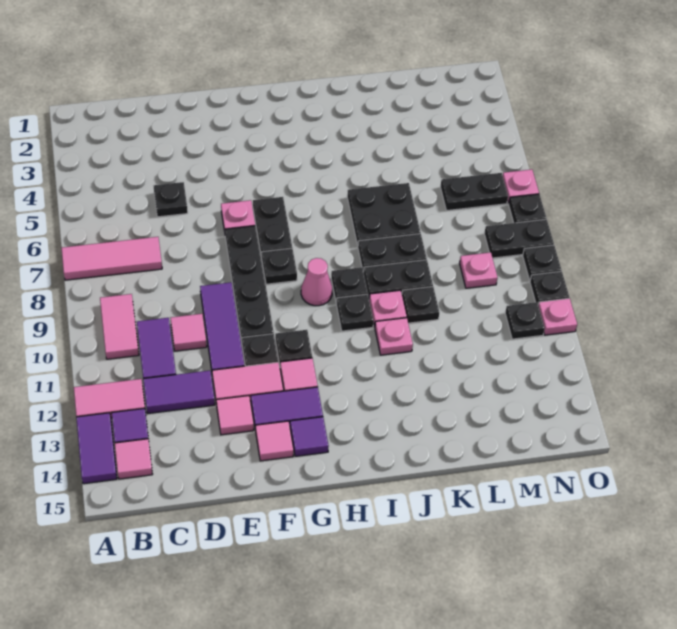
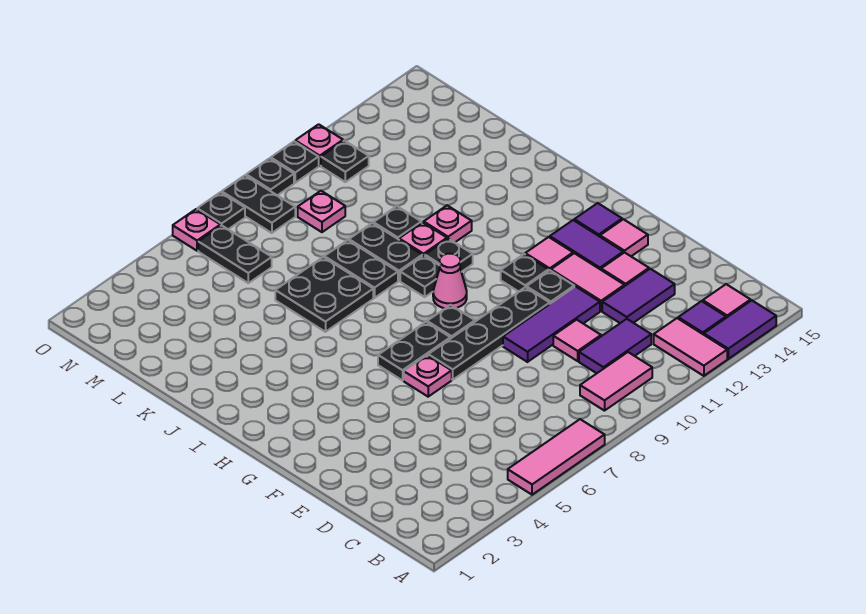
pink tile A7:C7 level 1 -> pink tile A5:A7 level 1
purple tile C12:D12 level 1 -> purple tile D12:D13 level 1
black plate D5 level 1 -> none

